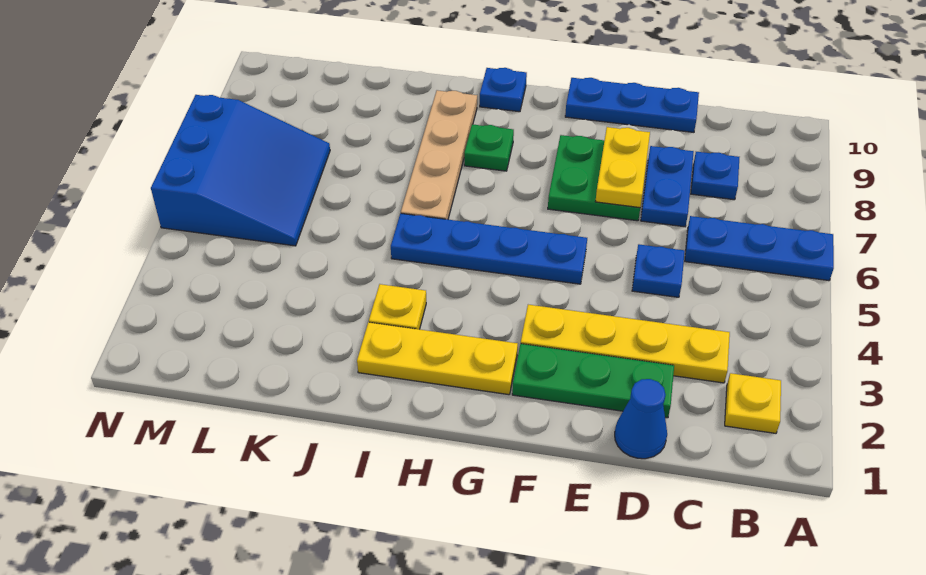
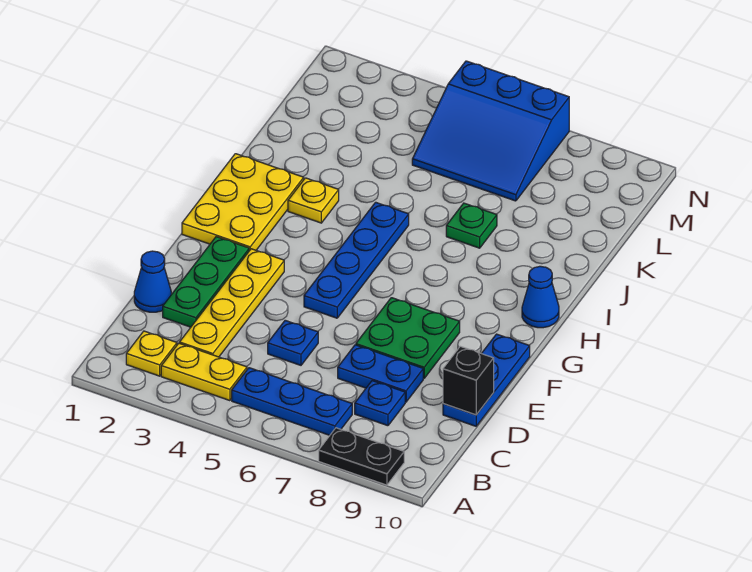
blue plate A6:C6 level 1 -> blue plate B5:B7 level 1
none -> black plate A8:A9 level 1
none -> black brick D10 level 2
yellow plate E7:E8 level 2 -> yellow plate B3:B4 level 1
yellow plate G2:I2 level 1 -> yellow plate G1:I2 level 1
green plate H8 level 1 -> green plate J7 level 1
blue plate H10 level 1 -> blue cone H10 level 1
tan plate I6:I9 level 1 -> none

